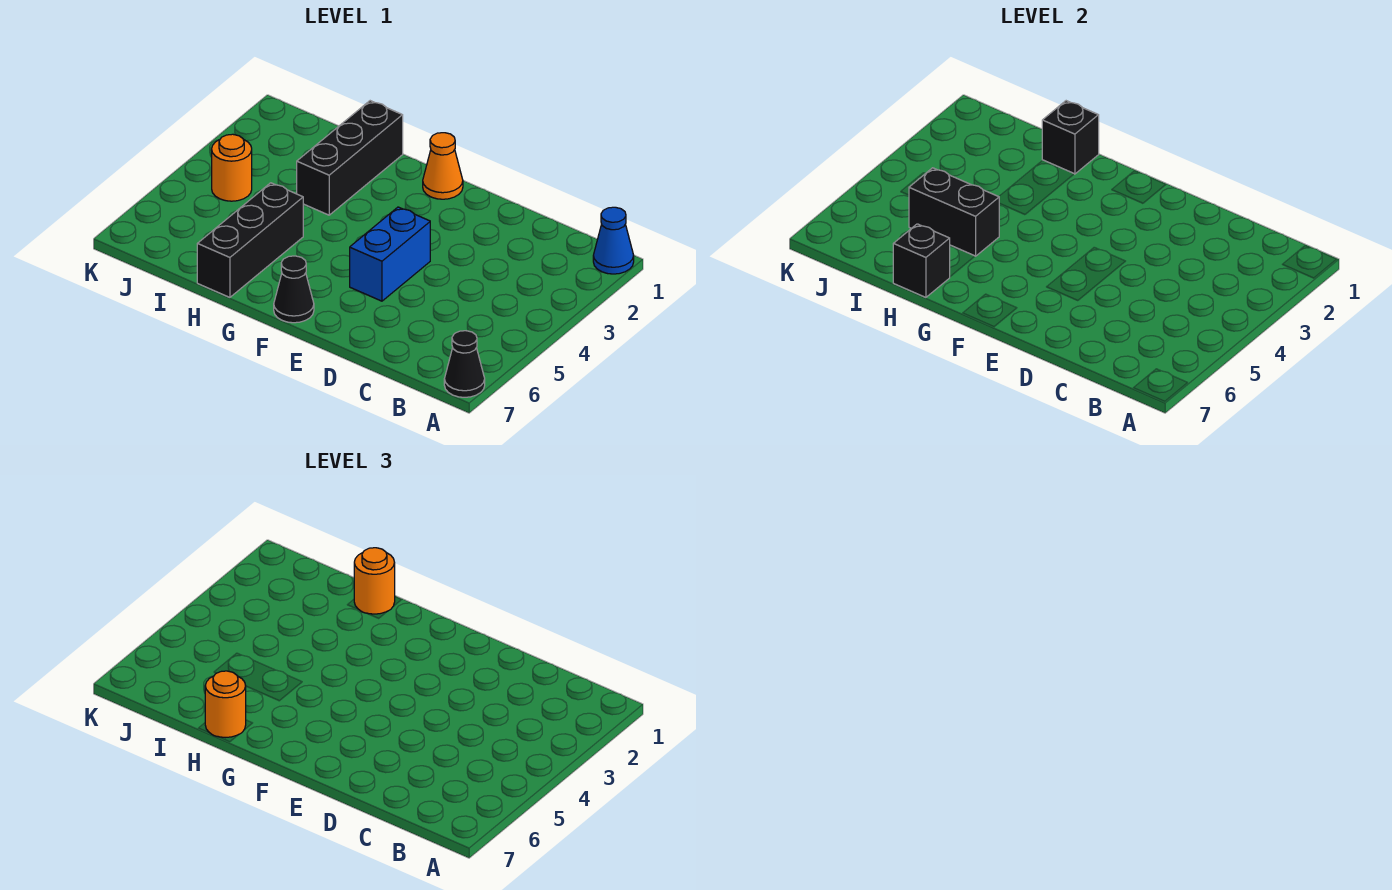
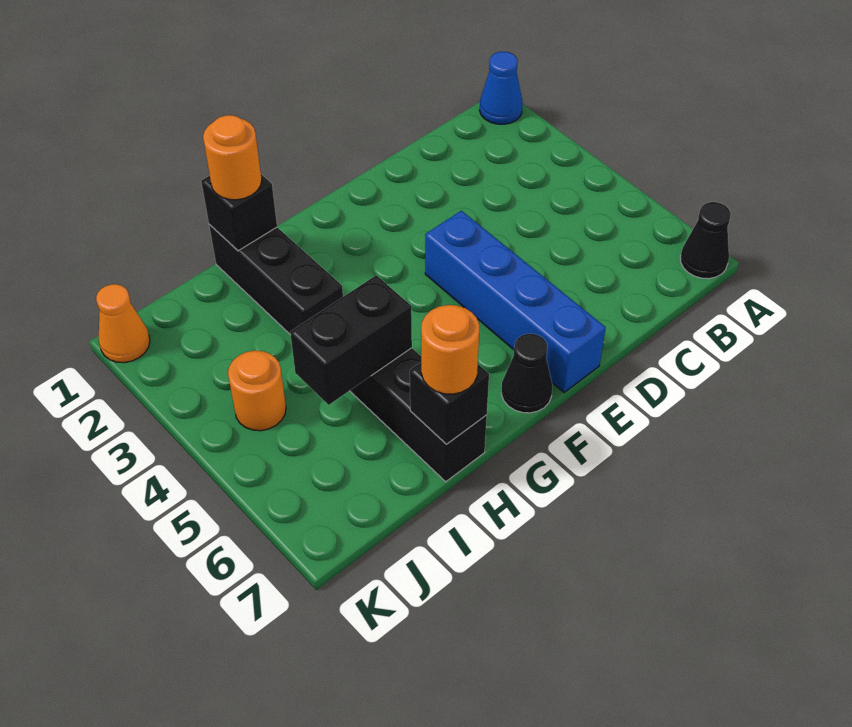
blue brick E4:E5 level 1 -> blue brick E4:E7 level 1
orange cone F1 level 1 -> orange cone K1 level 1

